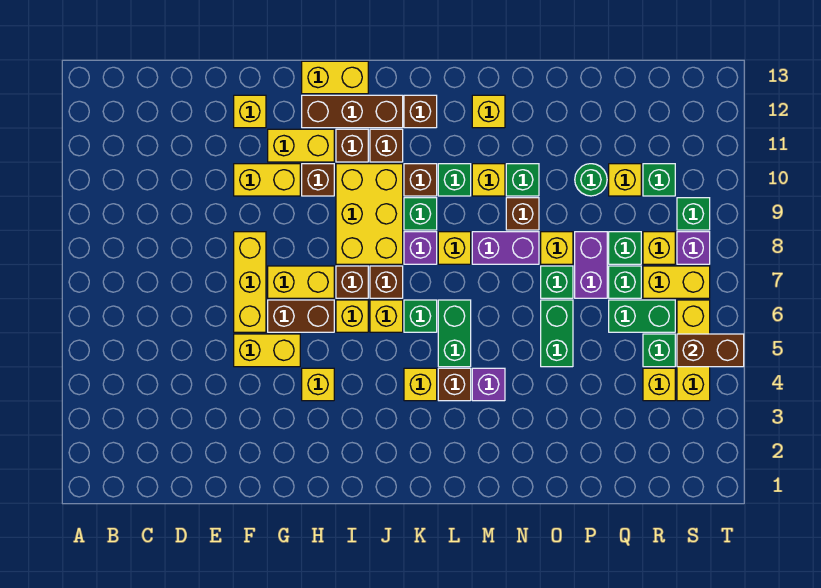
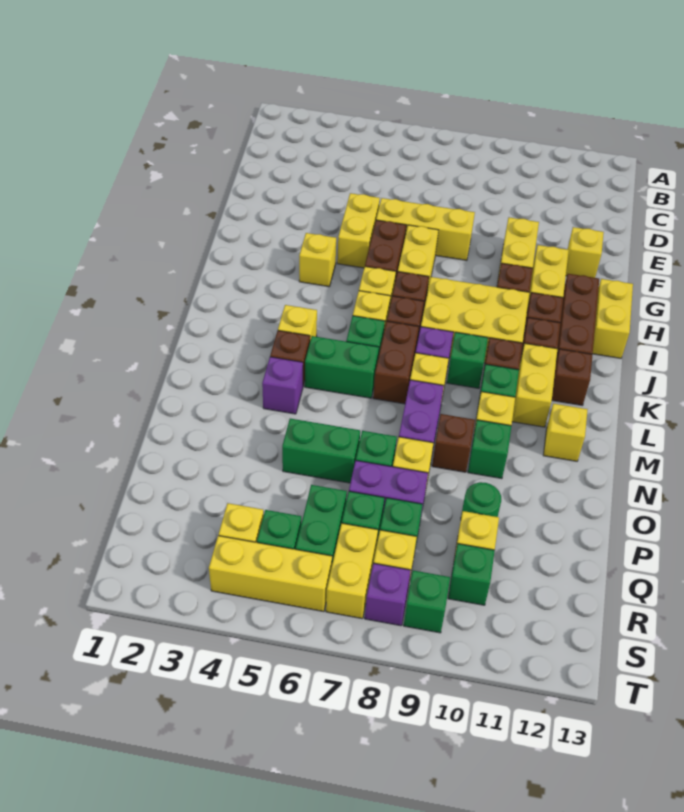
none -> yellow brick K11:L11 level 1
brown brick S5:T5 level 2 -> brown brick K7:L7 level 1

